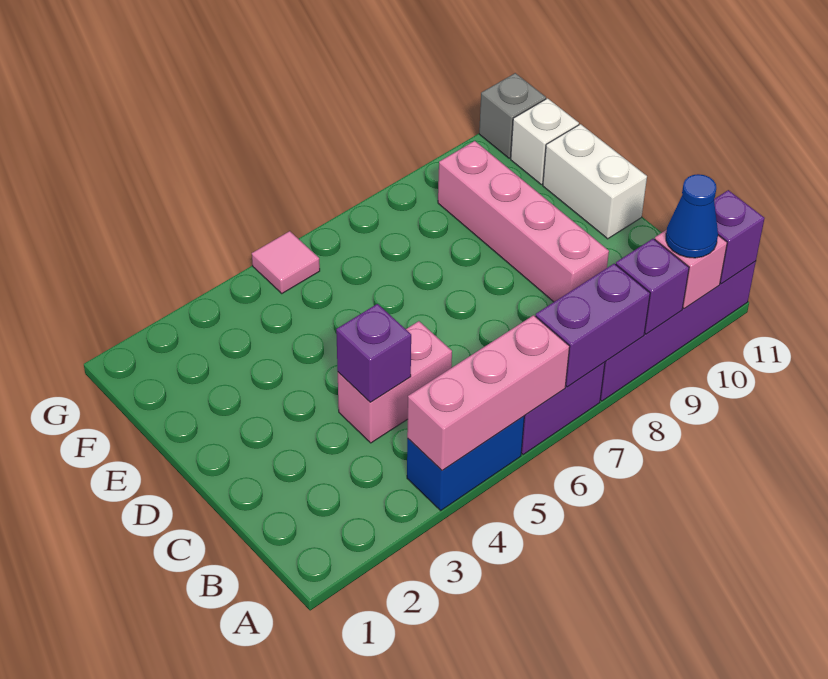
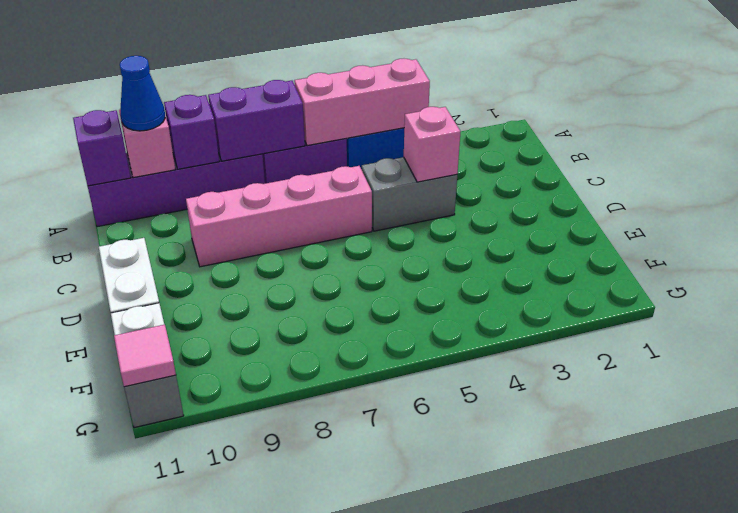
pink brick C4:C5 level 1 -> grey brick C4:C5 level 1
purple brick C4 level 2 -> pink brick C4 level 2
pink brick C9:F9 level 1 -> pink brick C6:C9 level 1
pink tile G5 level 1 -> pink tile G11 level 2

